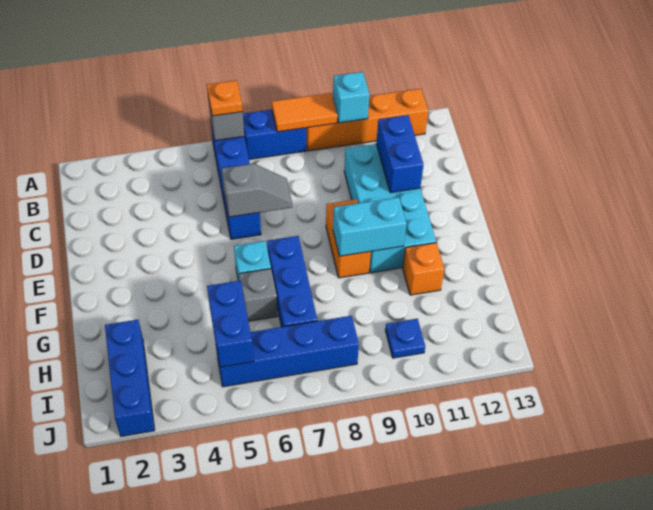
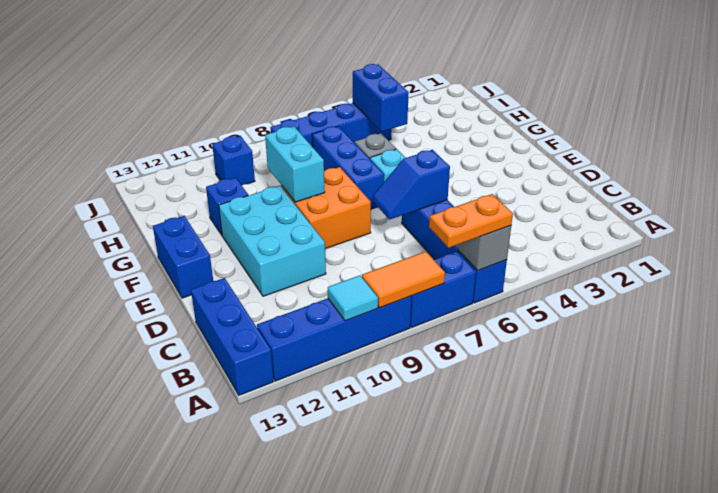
orange plate A6 level 3 -> orange plate A6:A7 level 3
orange brick A9:A12 level 1 -> blue brick A9:A12 level 1
cyan brick A10 level 2 -> cyan tile A10 level 2
cyan brick C10:F11 level 1 -> cyan brick D10:F11 level 1
blue brick C11:D11 level 2 -> blue brick E13:F13 level 1
grey slope D6:D7 level 2 top 6 -> blue slope D6:D7 level 2 top 6
orange brick E9:F9 level 1 -> orange brick E8:F9 level 1
cyan brick F9:F10 level 2 -> cyan brick F9:G9 level 2
orange brick G11 level 1 -> blue brick G11 level 1
blue brick H2:J2 level 1 -> blue brick A13:C13 level 1
blue plate I10 level 1 -> blue brick I10 level 1

